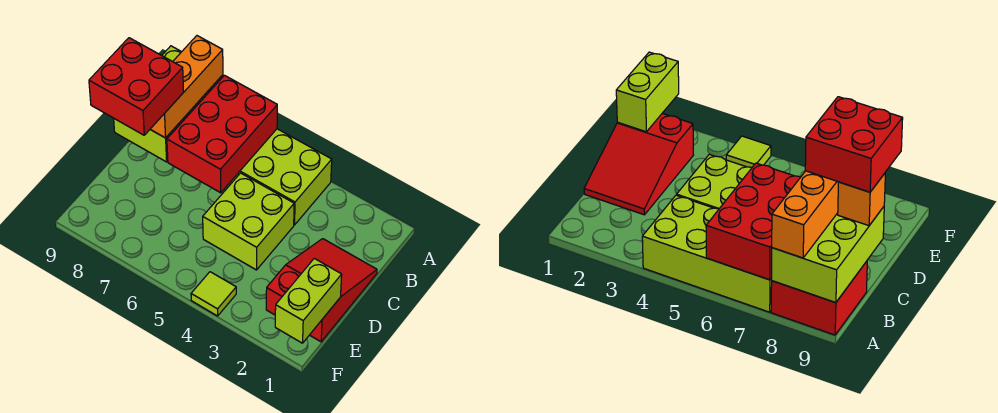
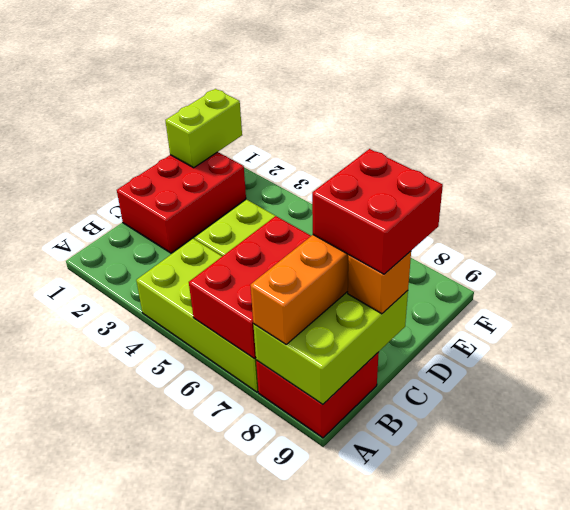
red slope C1:E2 level 1 top E -> red brick C1:E2 level 1
lime tile F4 level 1 -> none

